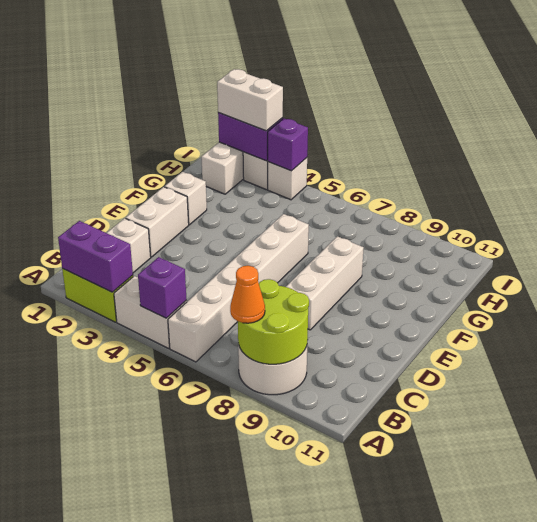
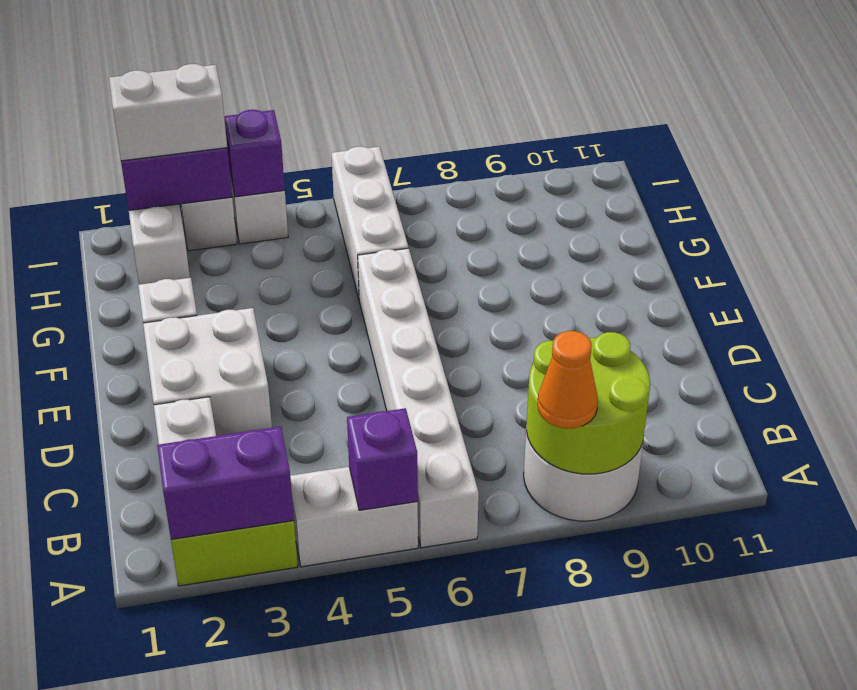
white brick D2:E2 level 1 -> white brick D2:E3 level 1
white brick D8:F8 level 1 -> white brick G6:I6 level 1

